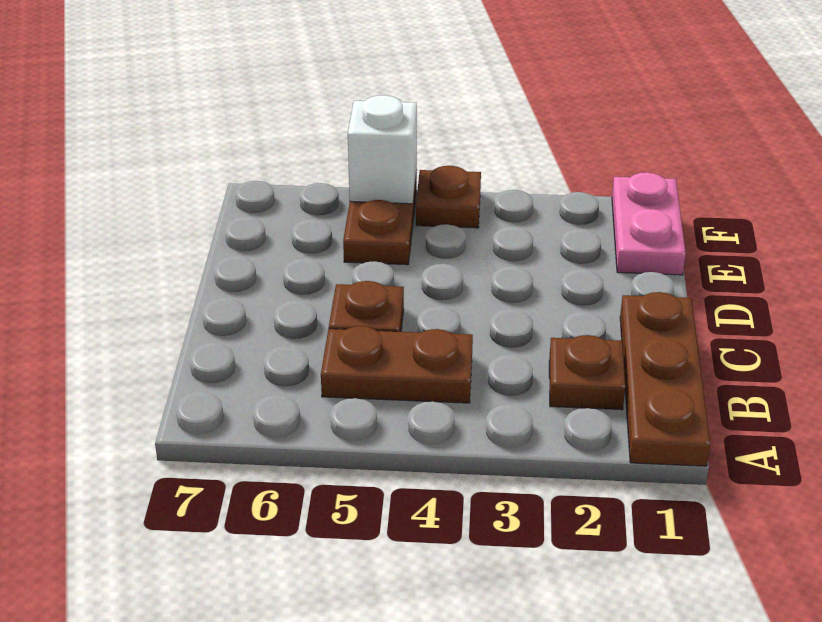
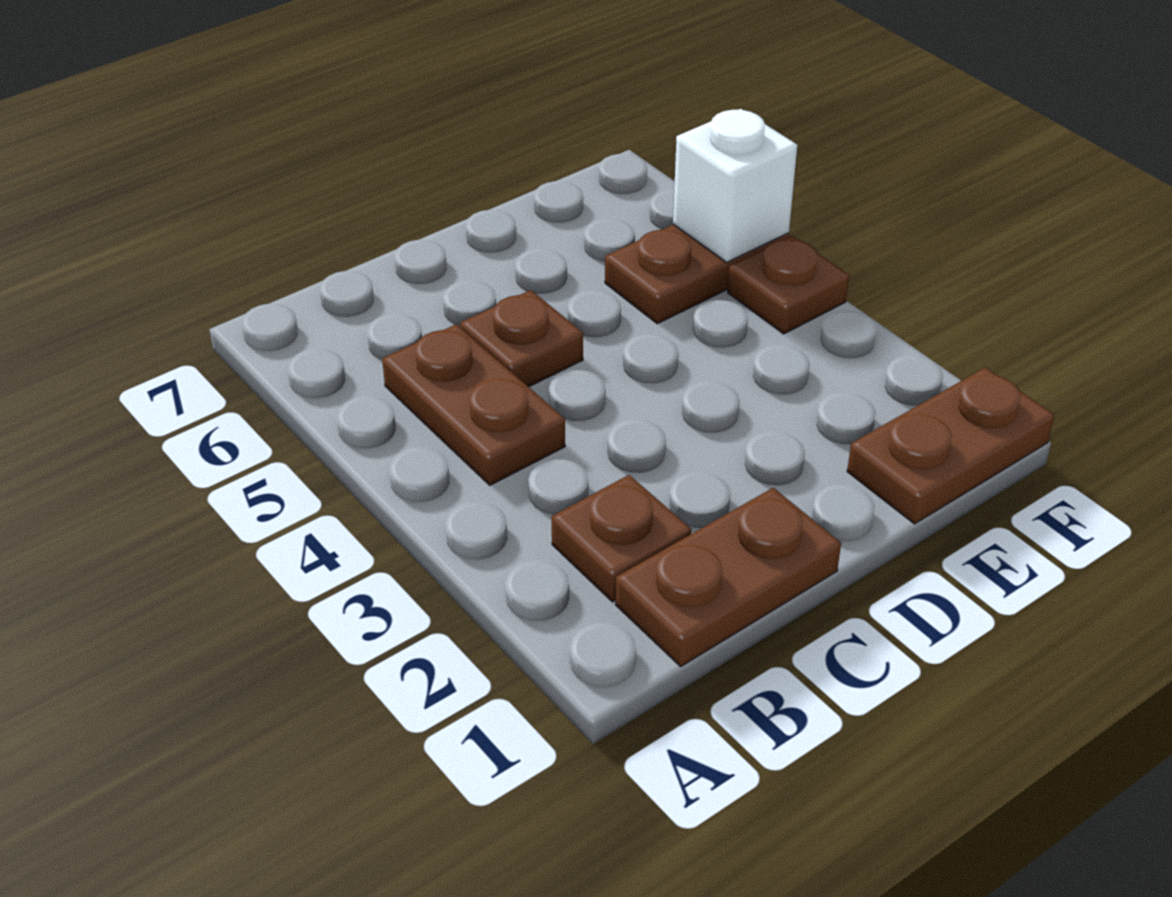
brown plate A1:C1 level 1 -> brown plate B1:C1 level 1
pink plate E1:F1 level 1 -> brown plate E1:F1 level 1

